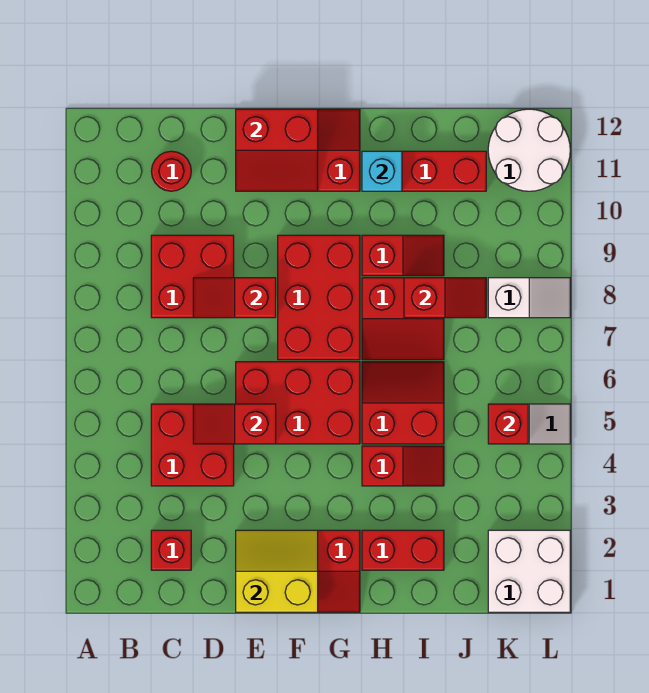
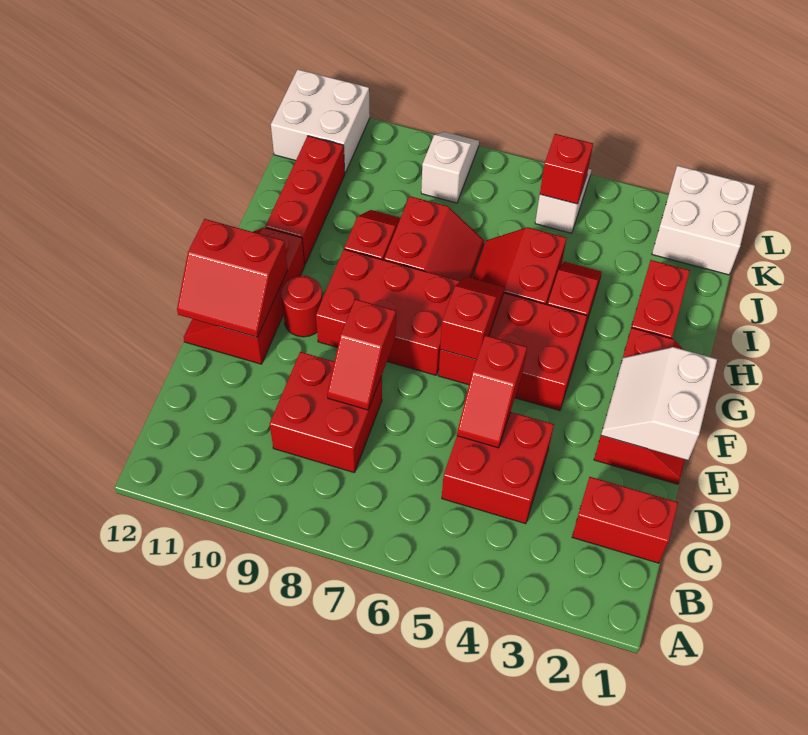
red brick C2 level 1 -> red brick C1:C2 level 1
red round brick C11 level 1 -> red round brick F10 level 1
yellow slope E1:F2 level 2 top 1 -> white slope E1:F2 level 2 top 1
red brick E5:G6 level 1 -> red brick F4:G6 level 1
red slope E11:F12 level 2 top 12 -> red slope E11:F12 level 2 top F
cyan brick H11 level 2 -> none
red slope I8:J8 level 2 top I -> red slope F6:G6 level 2 top F
white round brick K11:L12 level 1 -> white brick K11:L12 level 1

